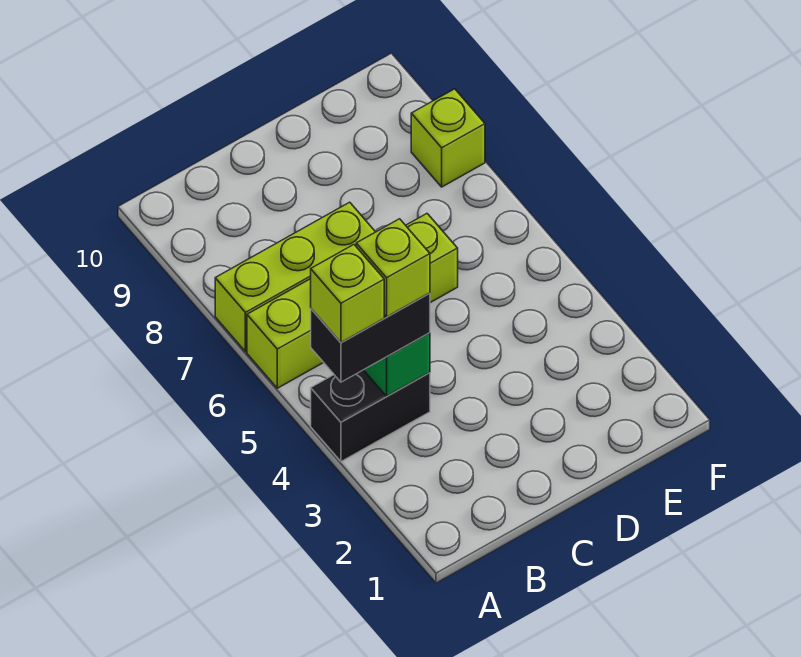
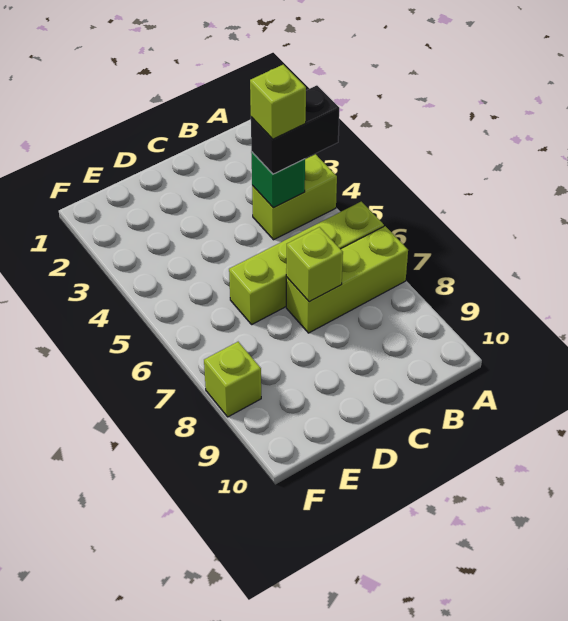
black brick A4:B4 level 1 -> lime brick A4:B4 level 1
lime brick A4 level 4 -> lime brick C7 level 2

